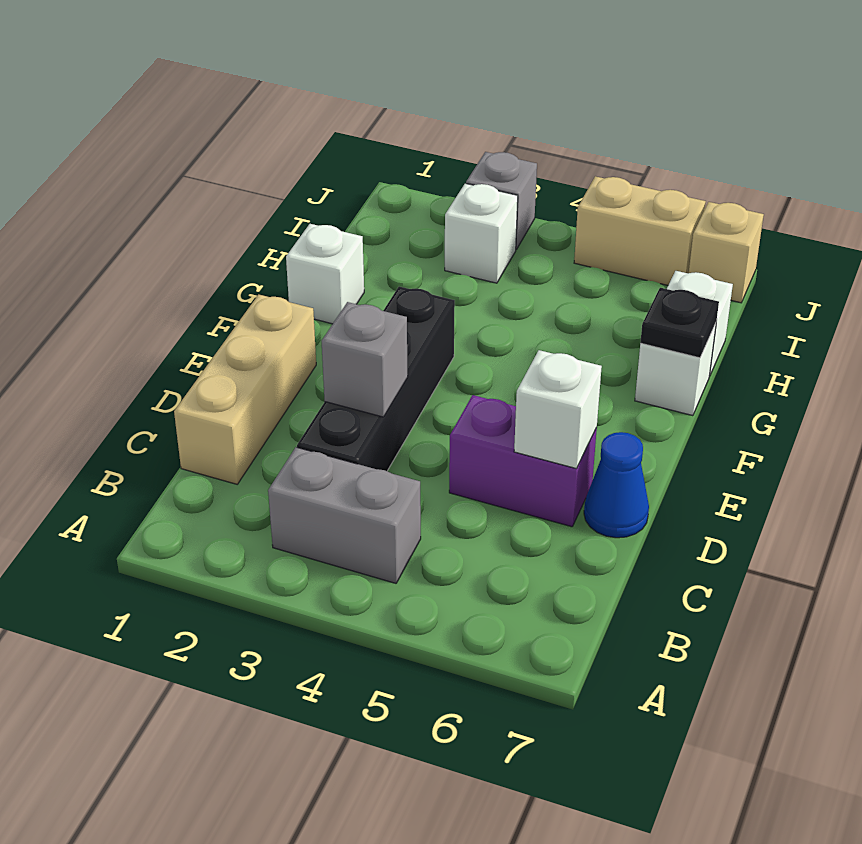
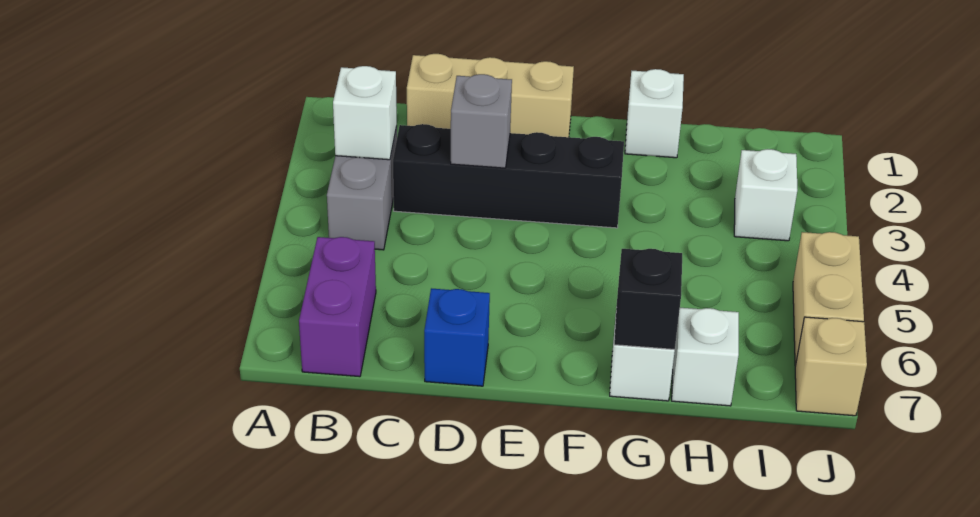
purple brick D5:D6 level 1 -> purple brick B6:B7 level 1
white brick D6 level 2 -> white brick B3 level 2
blue cone D7 level 1 -> blue brick D7 level 1
black plate G7 level 2 -> black brick G7 level 2
grey brick J3 level 1 -> none

